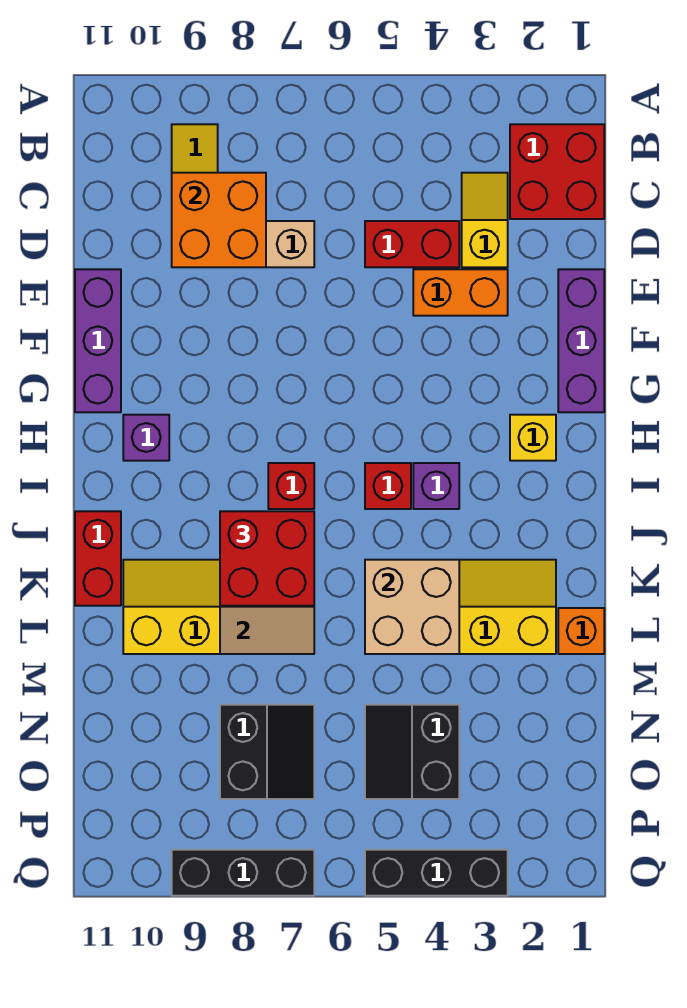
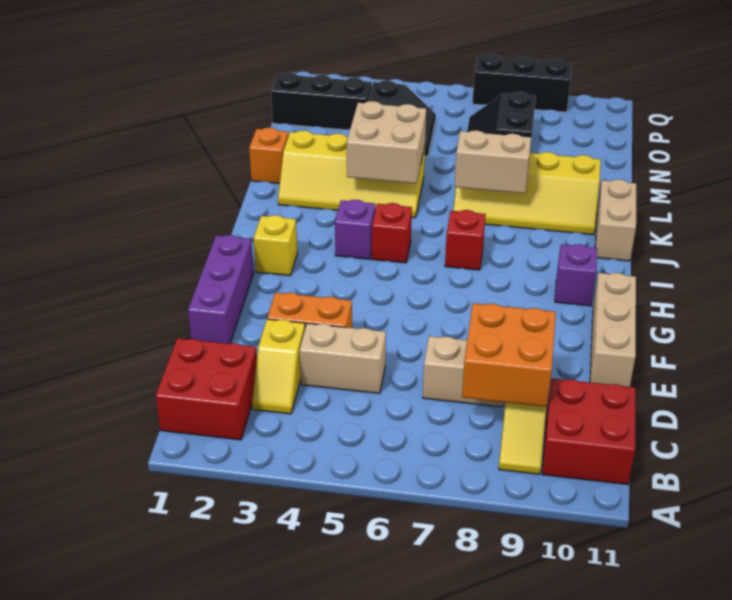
red brick D4:D5 level 1 -> tan brick D4:D5 level 1
purple brick E11:G11 level 1 -> tan brick E11:G11 level 1
red brick J7:K8 level 3 -> red brick B10:C11 level 1
red brick J11:K11 level 1 -> tan brick J11:K11 level 1
black brick Q3:Q5 level 1 -> black brick O1:O3 level 1

